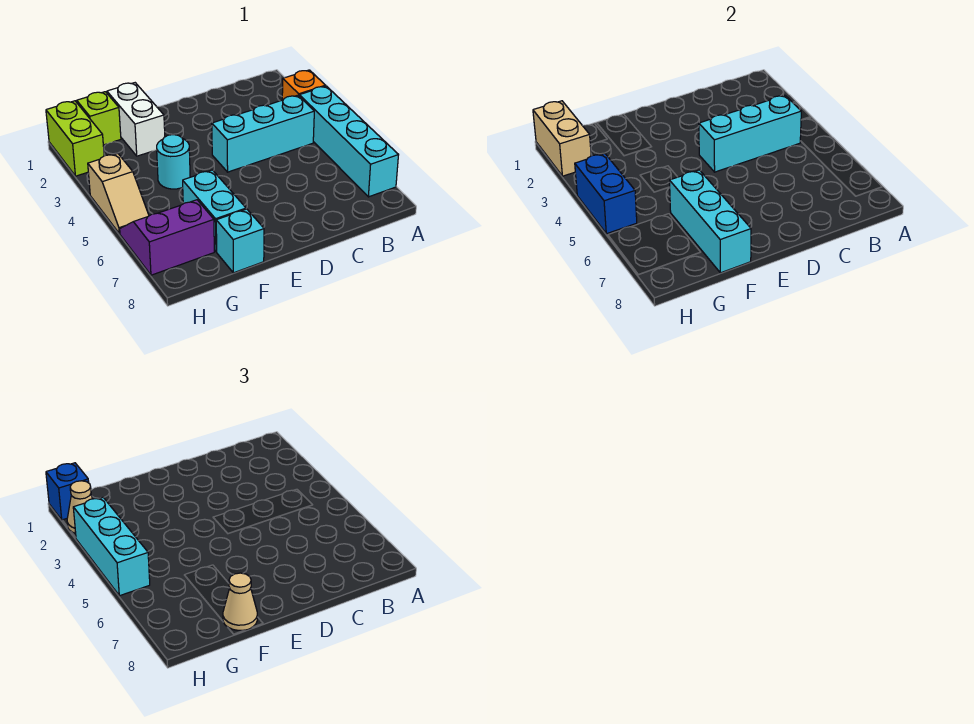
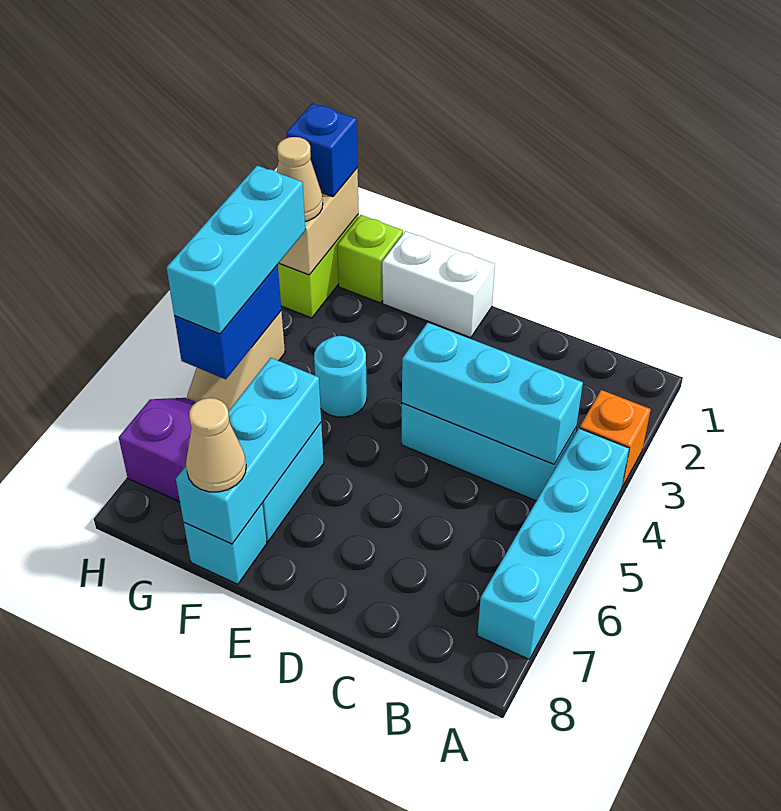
white brick F1:F2 level 1 -> white brick E1:F1 level 1

